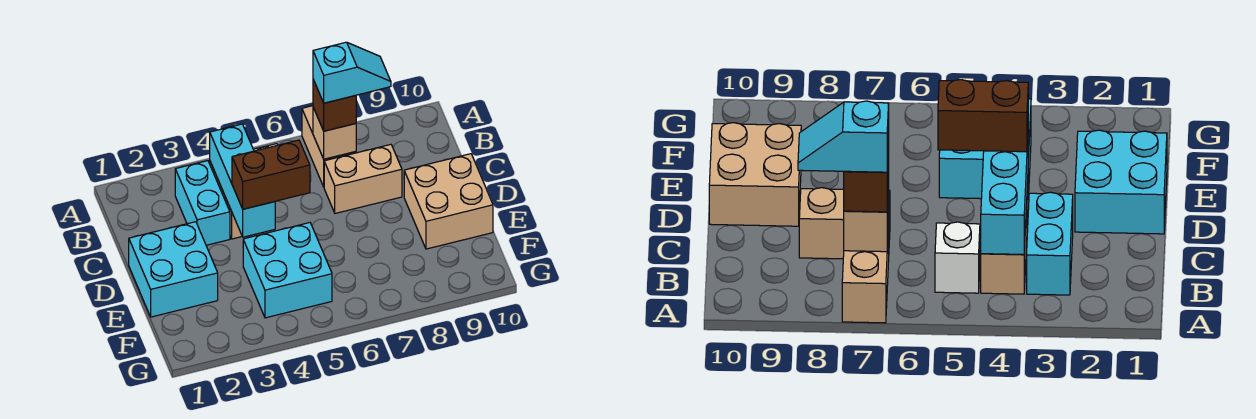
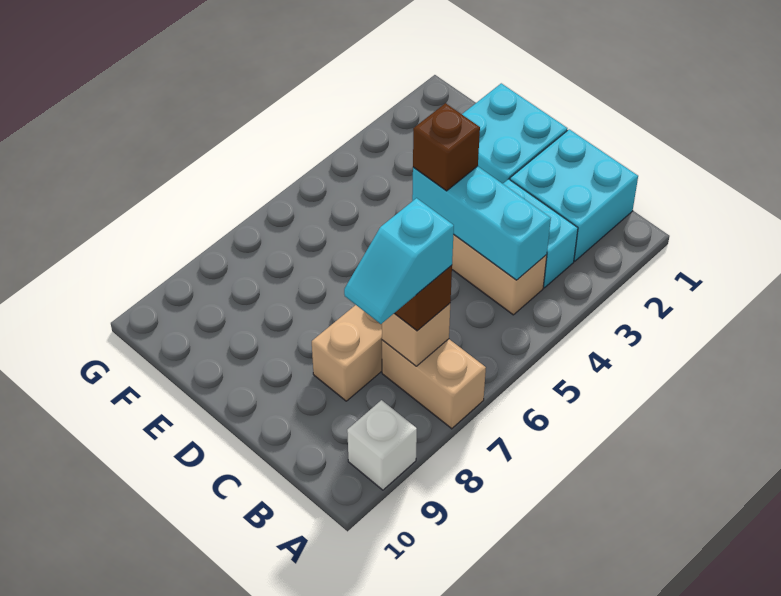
white brick B5 level 1 -> white brick A9 level 1
brown brick D4:D5 level 3 -> brown brick D4 level 3
tan brick D9:E10 level 1 -> none
cyan brick E4:F5 level 1 -> cyan brick B1:C2 level 1

